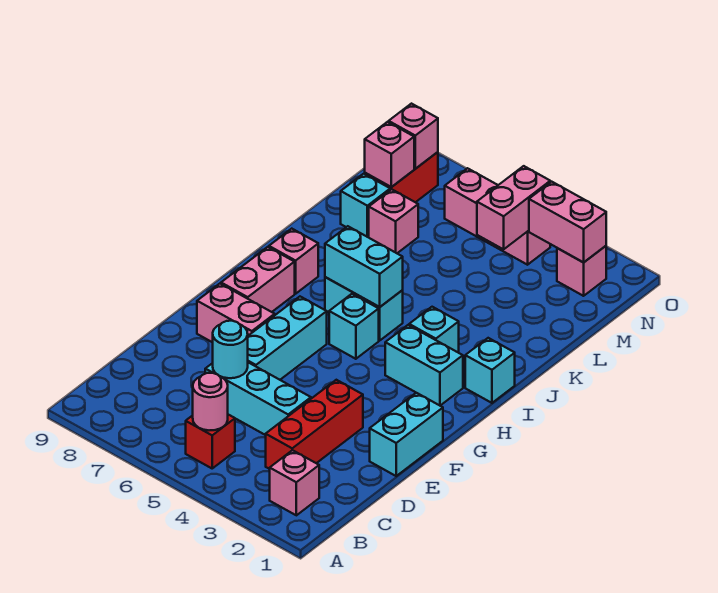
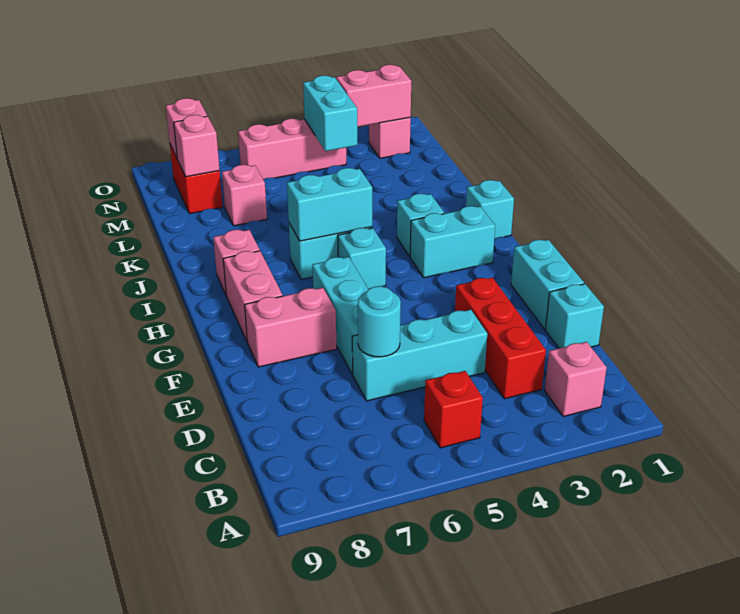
pink round brick B5 level 2 -> none
cyan brick L8 level 1 -> cyan brick D1 level 1
pink brick M4:N4 level 2 -> cyan brick M4:N4 level 2

